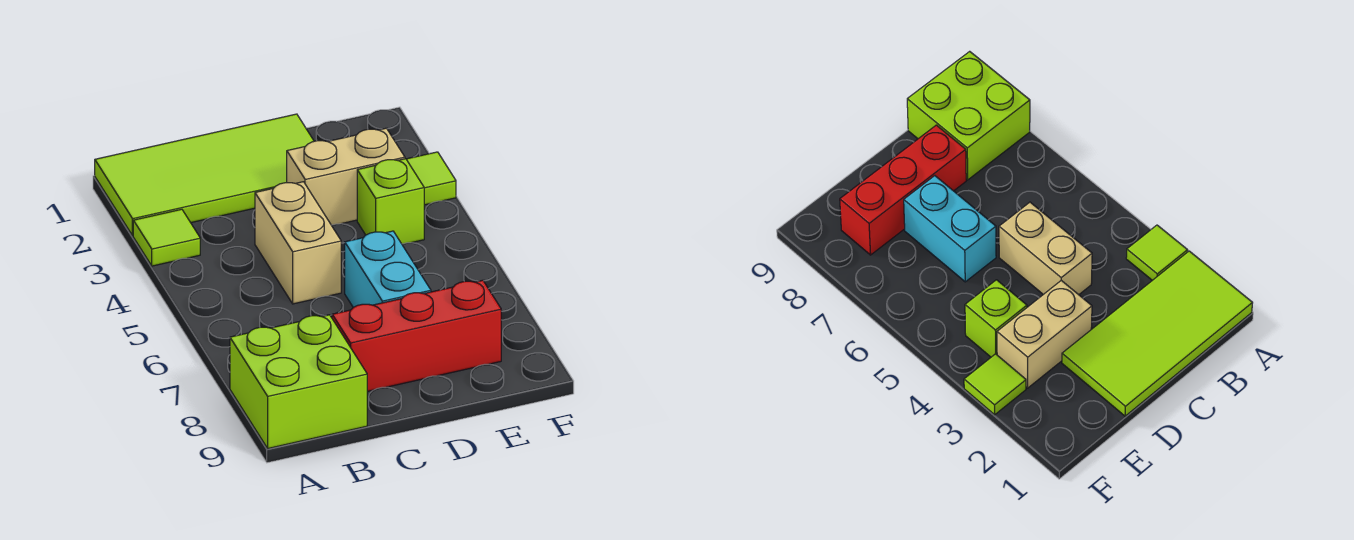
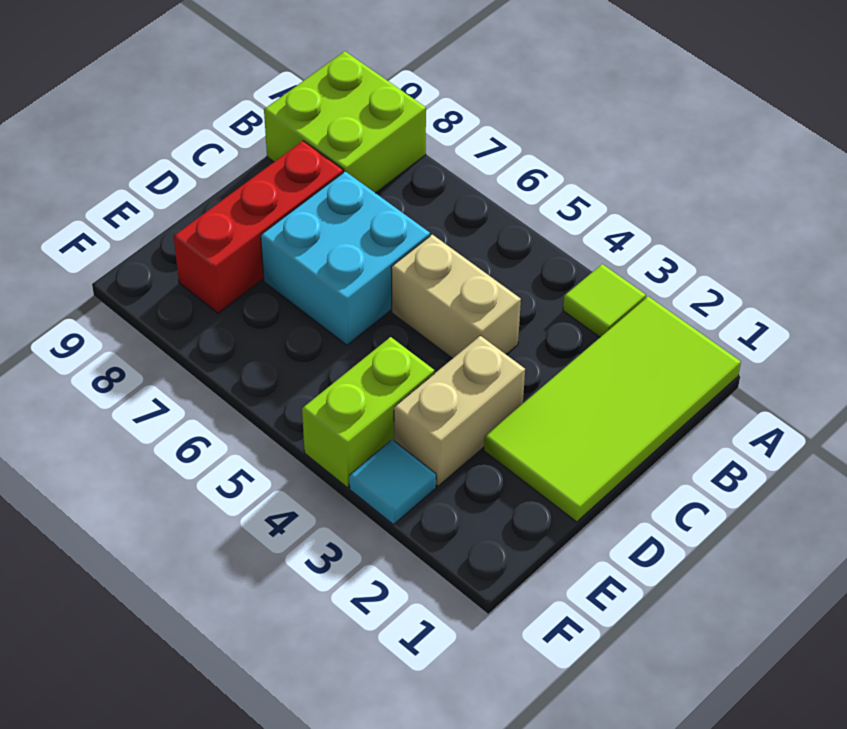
cyan brick D6:D7 level 1 -> cyan brick C6:D7 level 1
lime brick E4 level 1 -> lime brick E4:F4 level 1
lime tile F3 level 1 -> cyan tile F3 level 1

